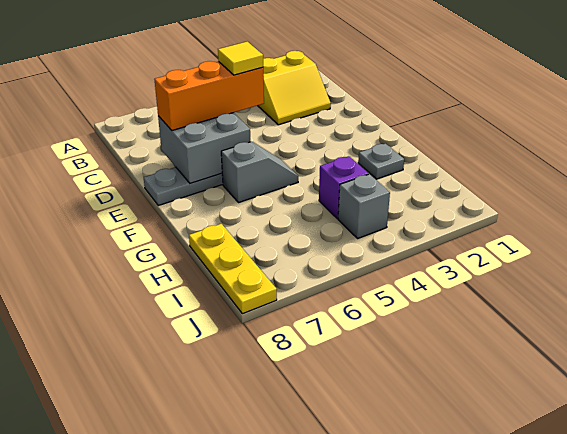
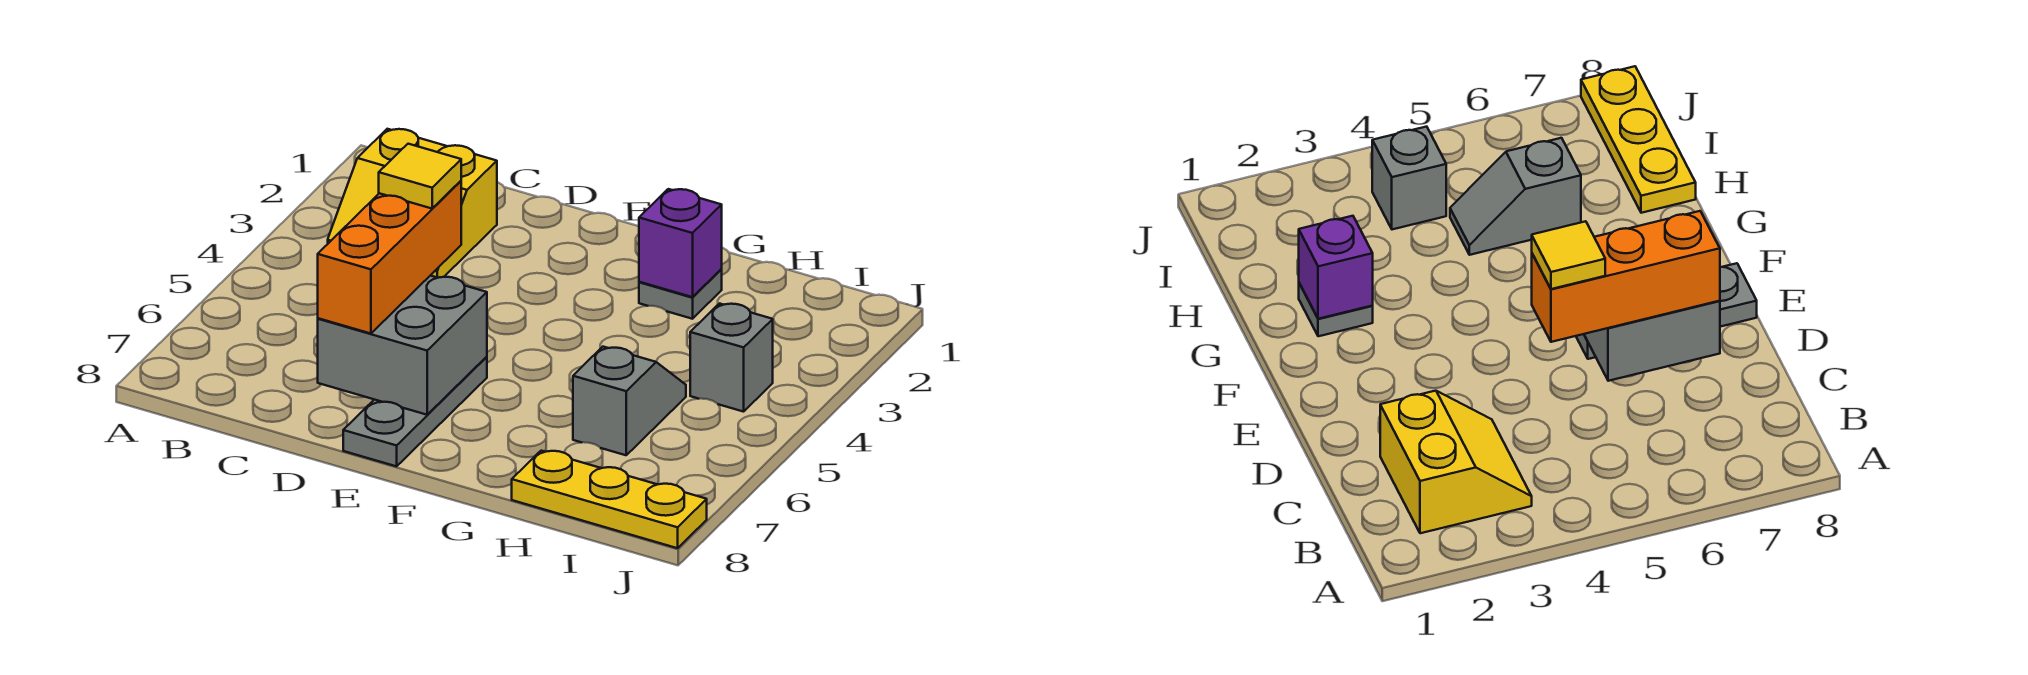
yellow slope B2:C3 level 1 top B -> yellow slope B2:C3 level 1 top 2
grey slope F5:F6 level 1 top 6 -> grey slope H5:H6 level 1 top 6
purple brick H4 level 1 -> purple brick G2 level 2

